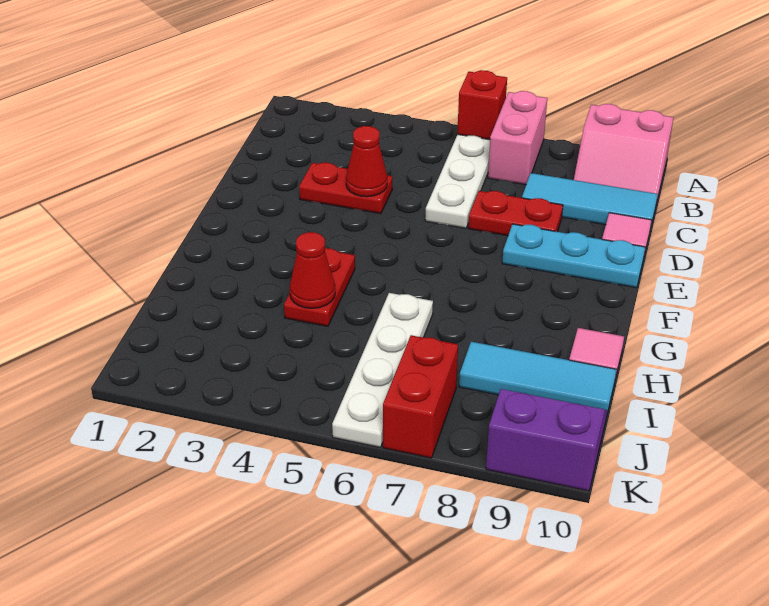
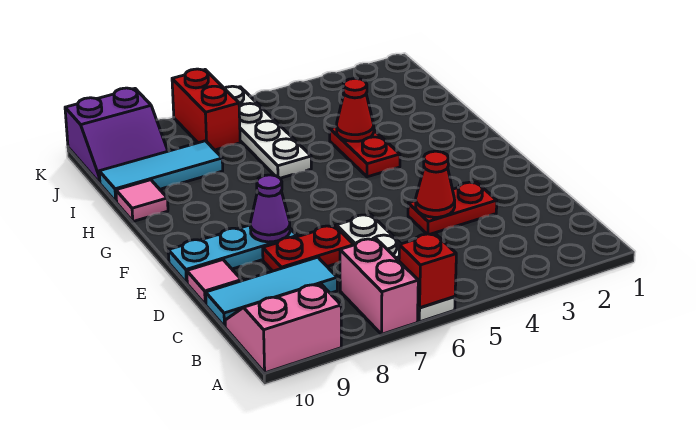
none -> purple cone E8 level 2

